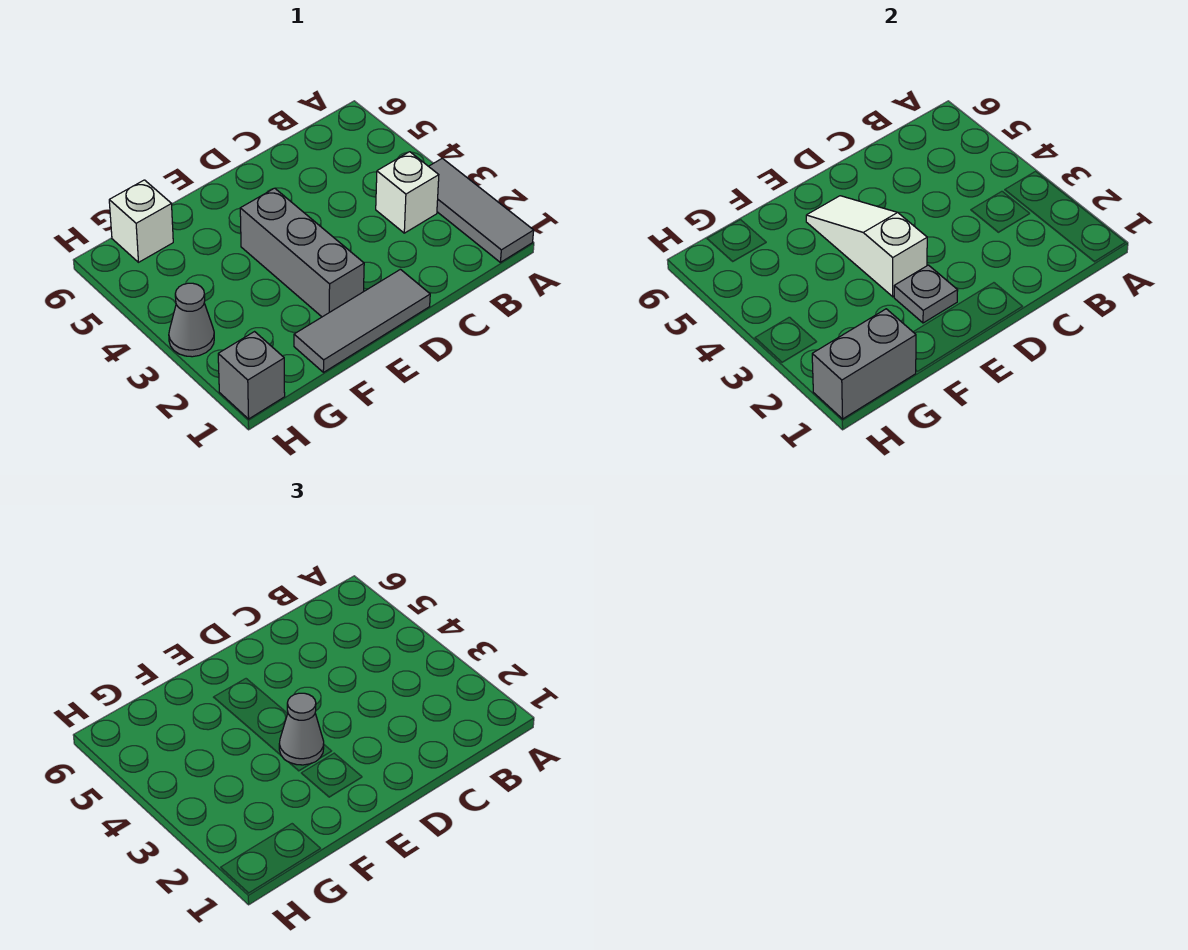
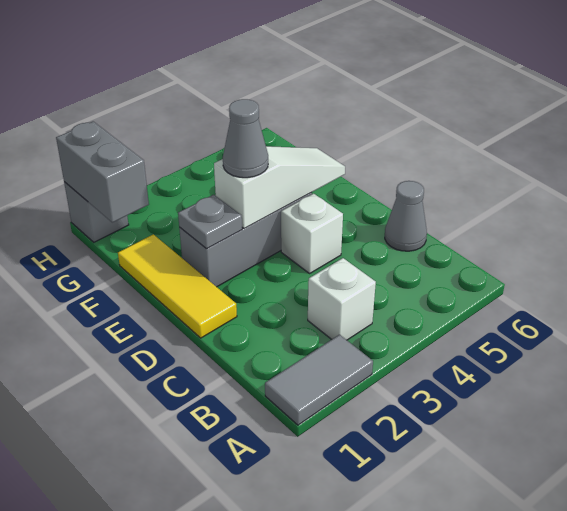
grey tile A1:A3 level 1 -> grey tile A1:A2 level 1
grey tile D1:F1 level 1 -> yellow tile D1:F1 level 1
white brick G6 level 1 -> white brick D4 level 1
grey cone H3 level 1 -> grey cone C6 level 1

